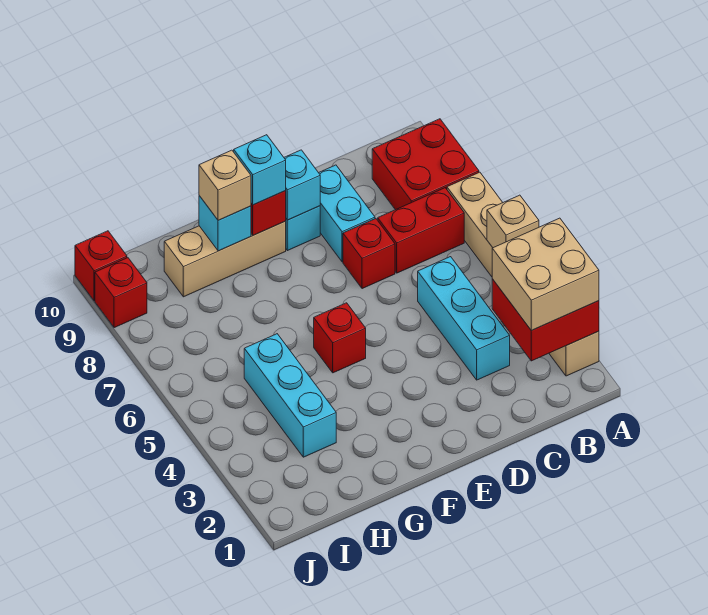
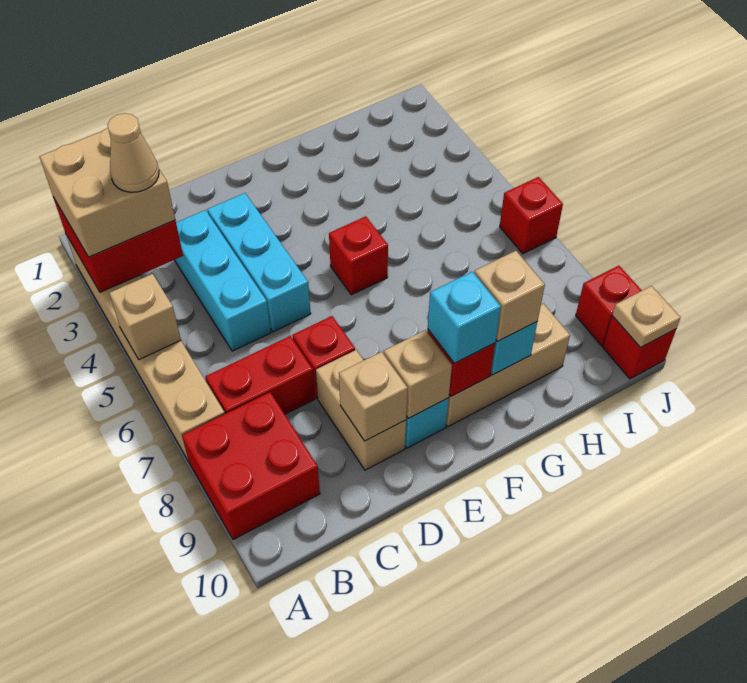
none -> tan cone B3 level 4
cyan brick D8:D9 level 1 -> tan brick D8:D9 level 1
none -> tan brick D9 level 2
cyan brick E9 level 2 -> tan brick E9 level 2
cyan brick H3:H5 level 1 -> cyan brick D3:D5 level 1
none -> red brick J6 level 1
none -> tan plate J10 level 2

